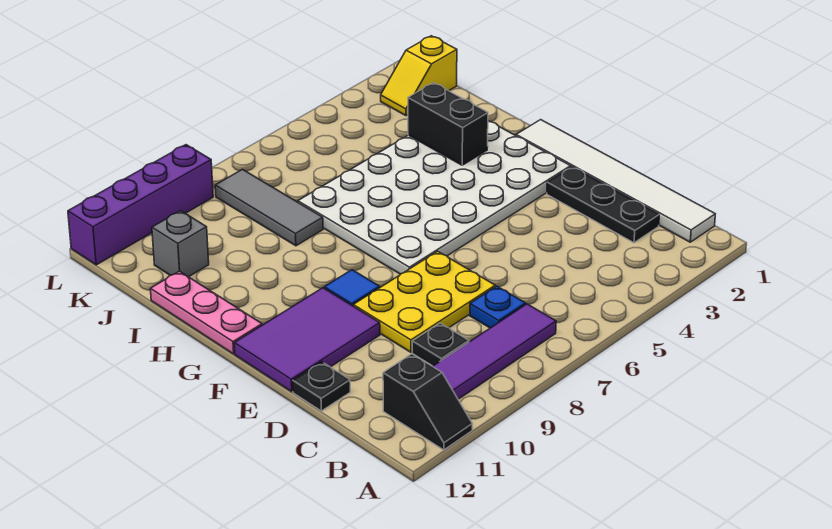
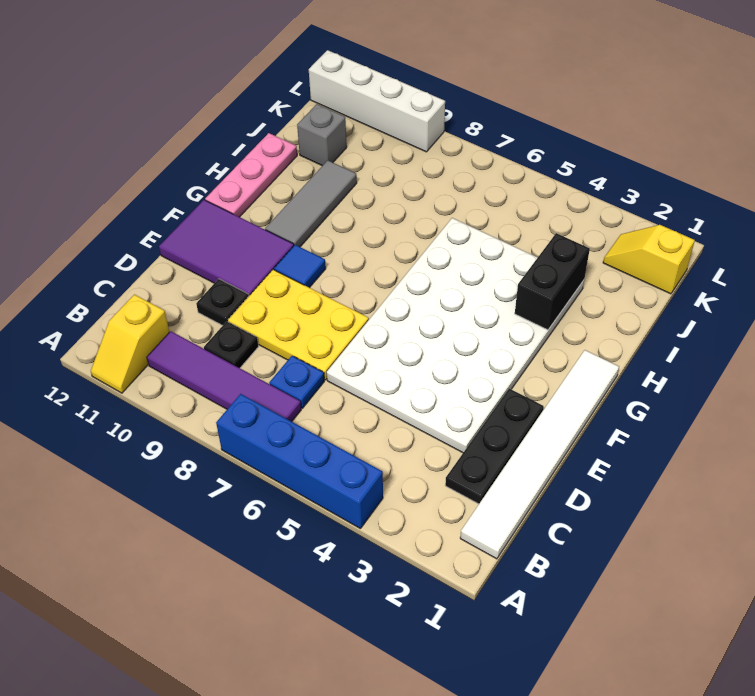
none -> blue brick A4:A7 level 1
black slope A11:B11 level 1 top B -> yellow slope A11:B11 level 1 top B
black plate D12 level 1 -> black plate D10 level 1
white plate F2:I7 level 1 -> white plate D3:I6 level 1
grey tile I8:K8 level 1 -> grey tile G10:I10 level 1
purple brick L9:L12 level 1 -> white brick L9:L12 level 1

